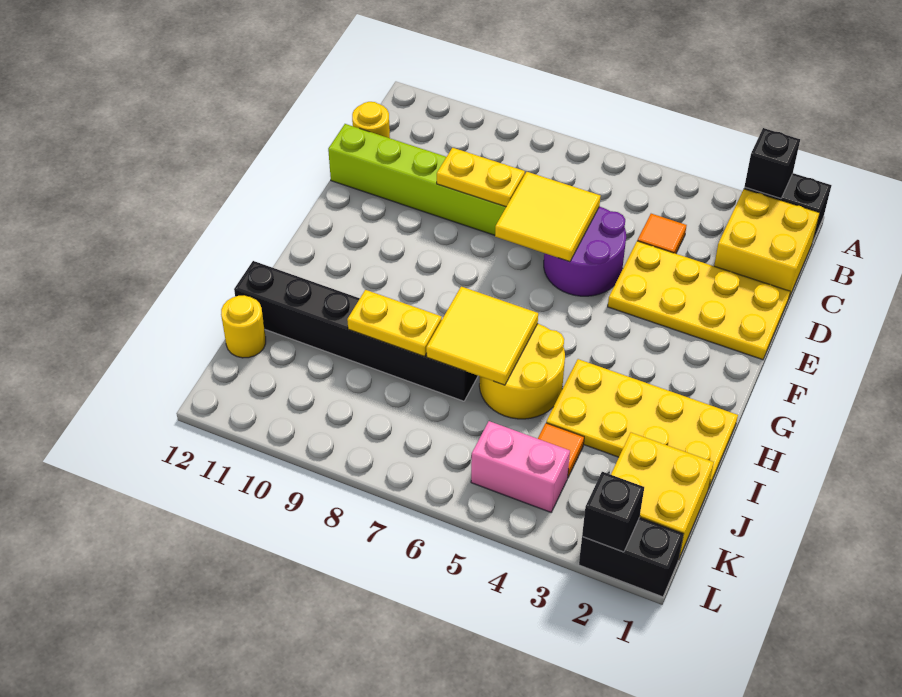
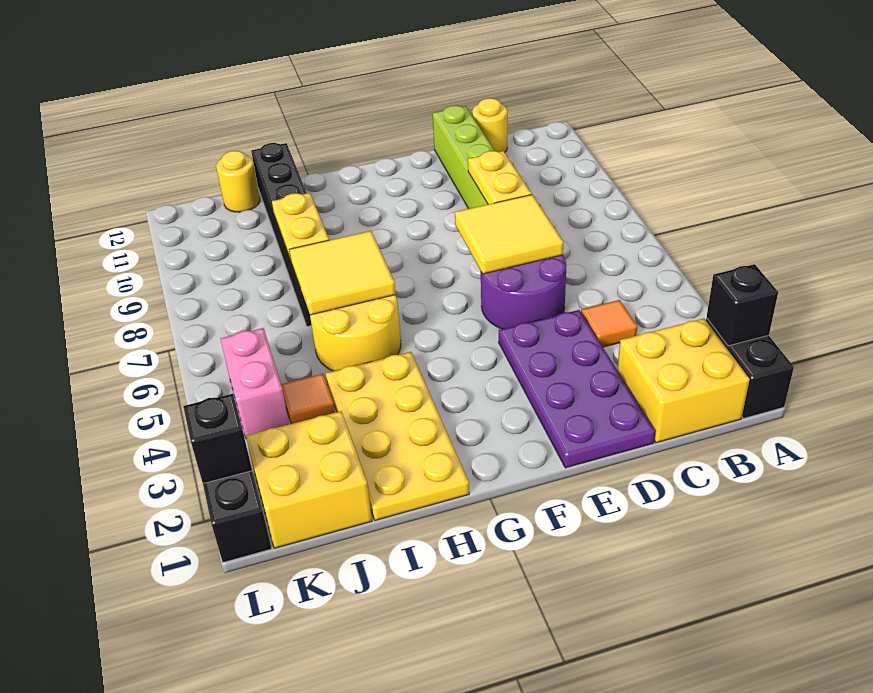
yellow plate D1:E4 level 1 -> purple plate D1:E4 level 1

